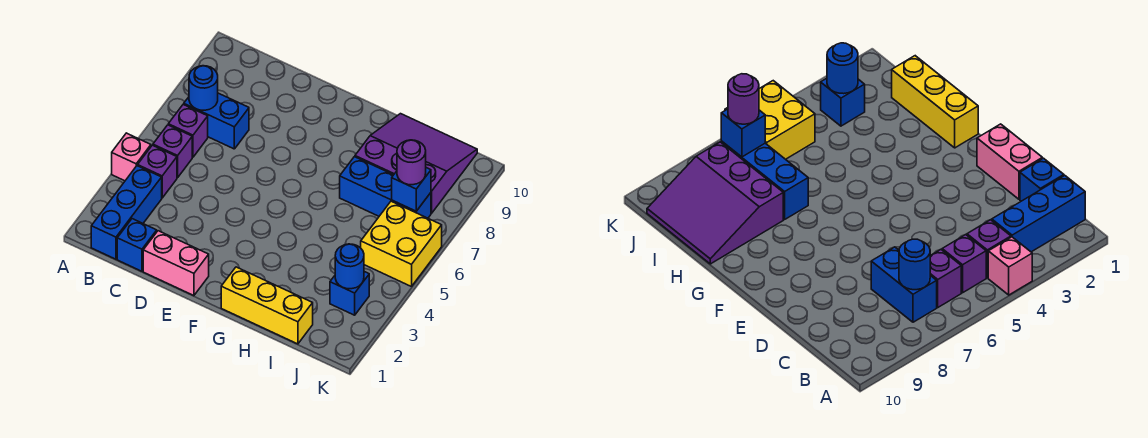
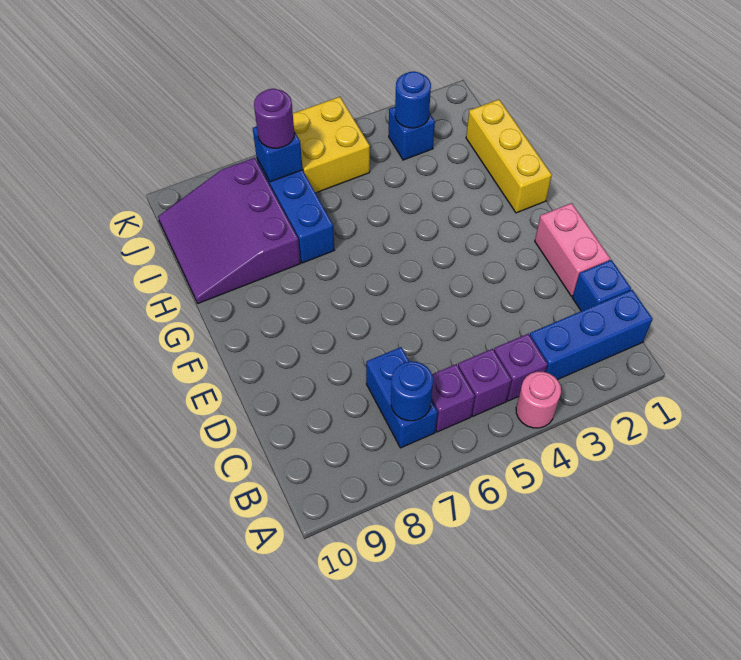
pink brick A4 level 1 -> pink round brick A4 level 1

